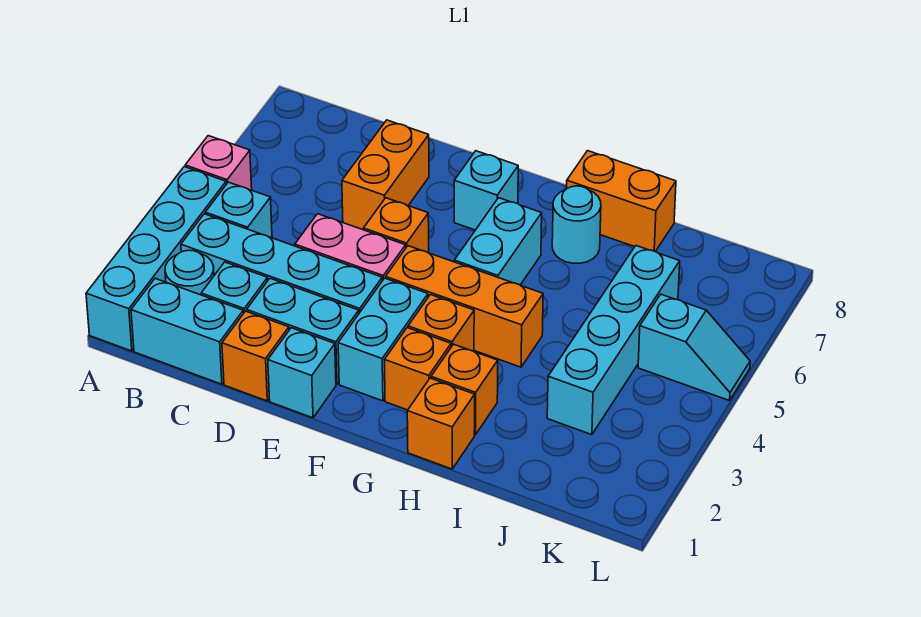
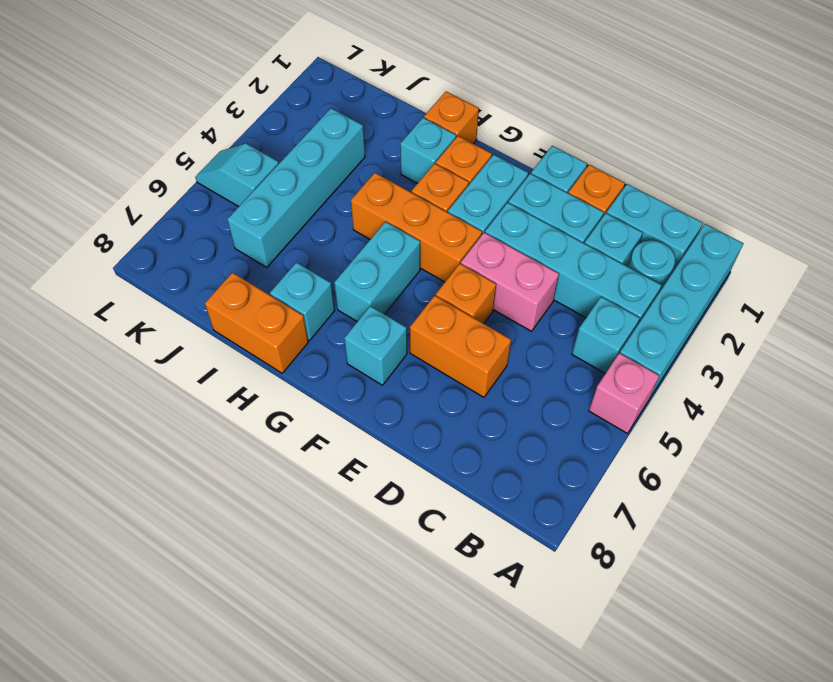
orange brick D6:D7 level 1 -> orange brick D6:E6 level 1
orange brick H2 level 1 -> cyan brick H2 level 1
cyan round brick H7 level 1 -> cyan brick H7 level 1

